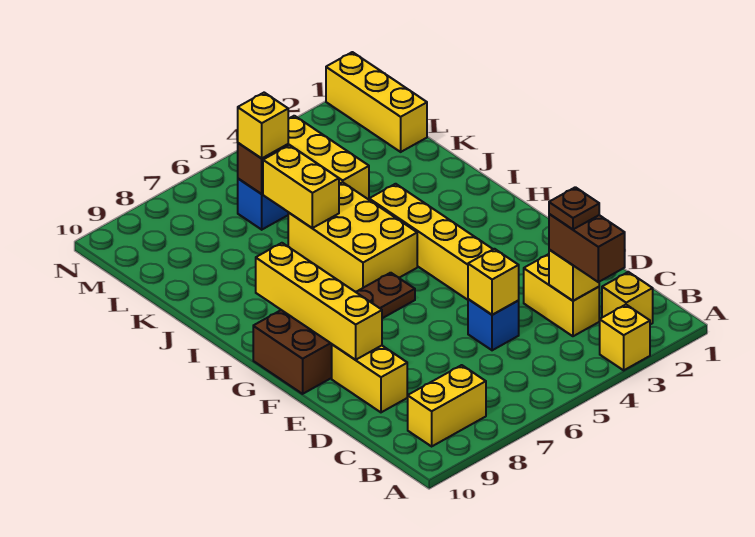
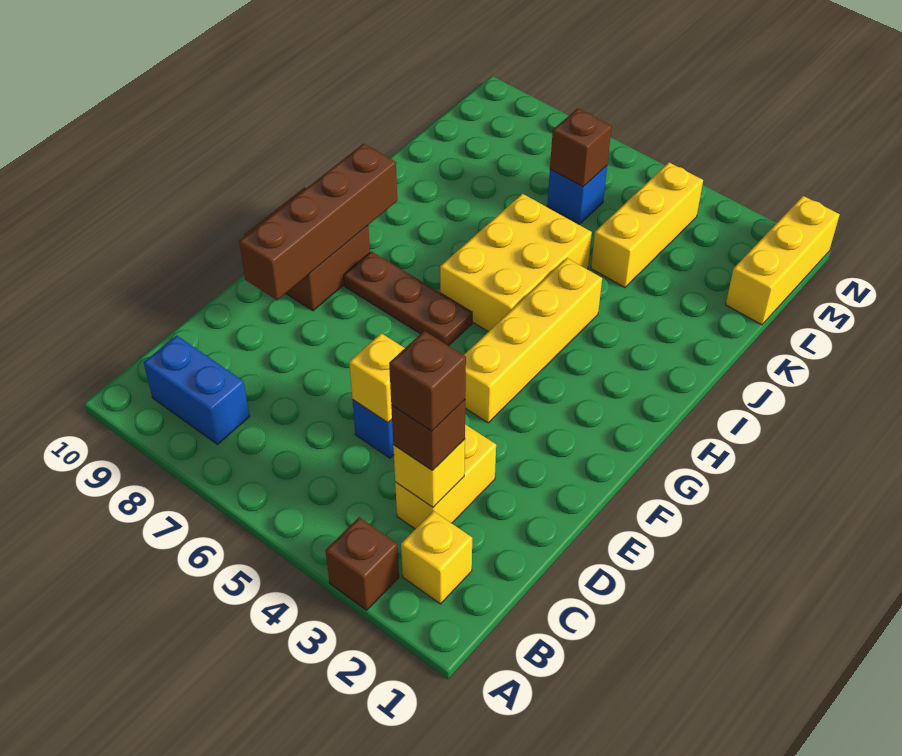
yellow brick A3 level 1 -> brown brick A3 level 1
brown brick B3:C3 level 3 -> brown brick C3 level 3
yellow brick B8:B9 level 1 -> blue brick B8:B9 level 1
brown plate C3 level 4 -> brown brick C3 level 4
yellow brick D9:E9 level 1 -> none
yellow brick E9:H9 level 2 -> brown brick E9:H9 level 2
yellow brick J6:K6 level 2 -> none
yellow brick L6 level 3 -> none

